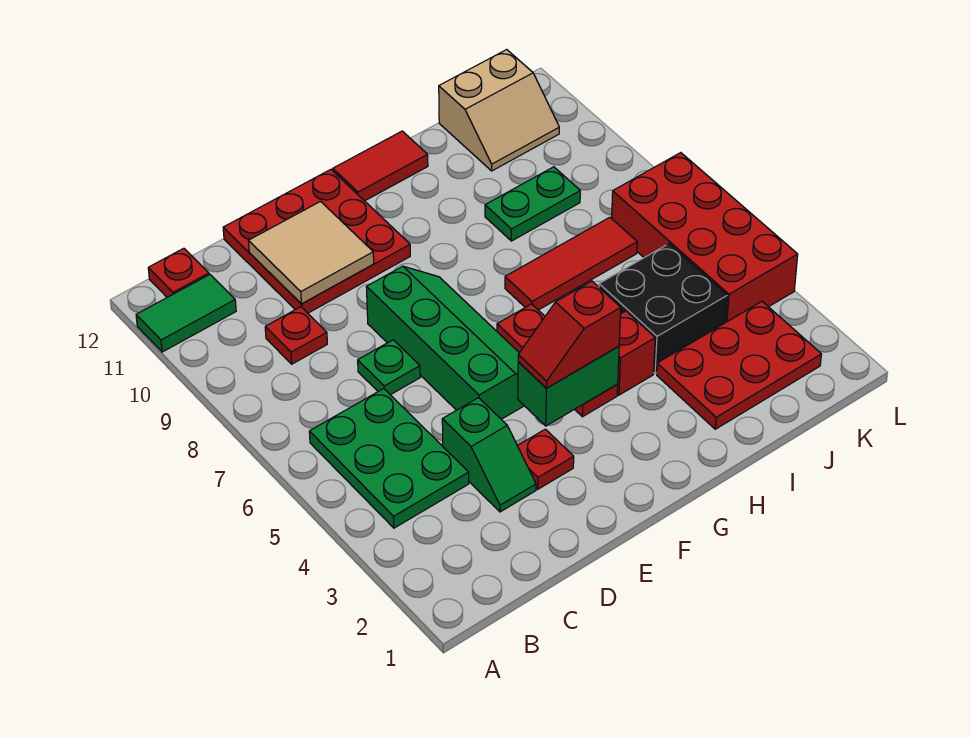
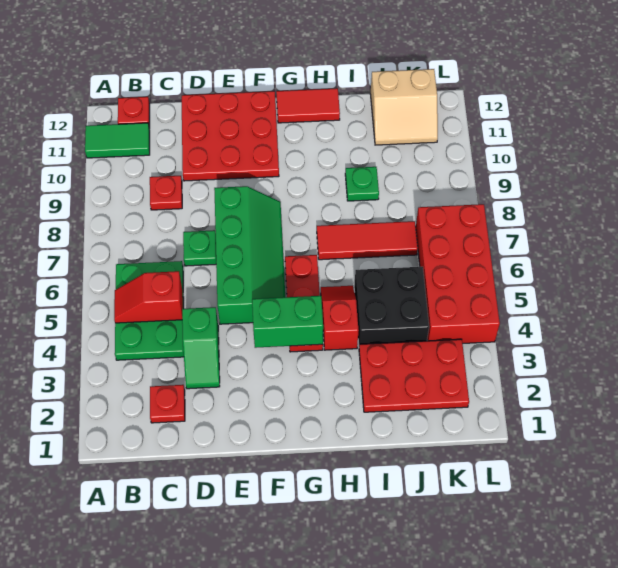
tan tile D10:E11 level 2 -> none
red plate E3 level 1 -> red plate C2 level 1
red slope F4:G4 level 3 top G -> red slope B5:C5 level 2 top C
green plate I9:J9 level 1 -> green plate I9 level 1

